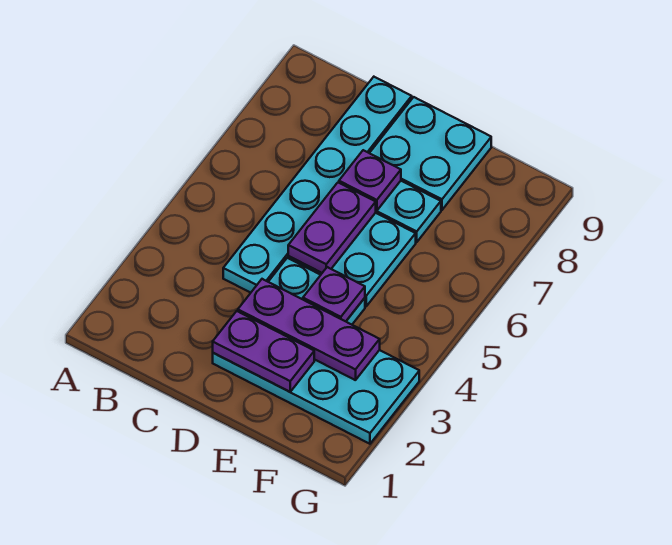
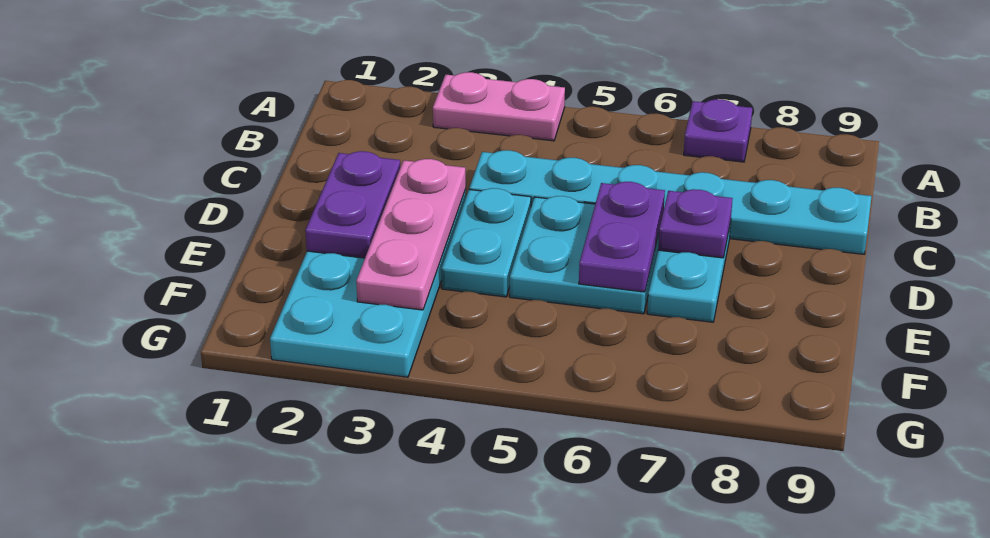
none -> pink plate A3:A4 level 1
purple plate D3:F3 level 2 -> pink plate D3:F3 level 2
purple plate D5:D6 level 2 -> purple plate D6:E6 level 2
cyan plate D8:E9 level 1 -> none
purple plate E4 level 2 -> purple plate A7 level 1

